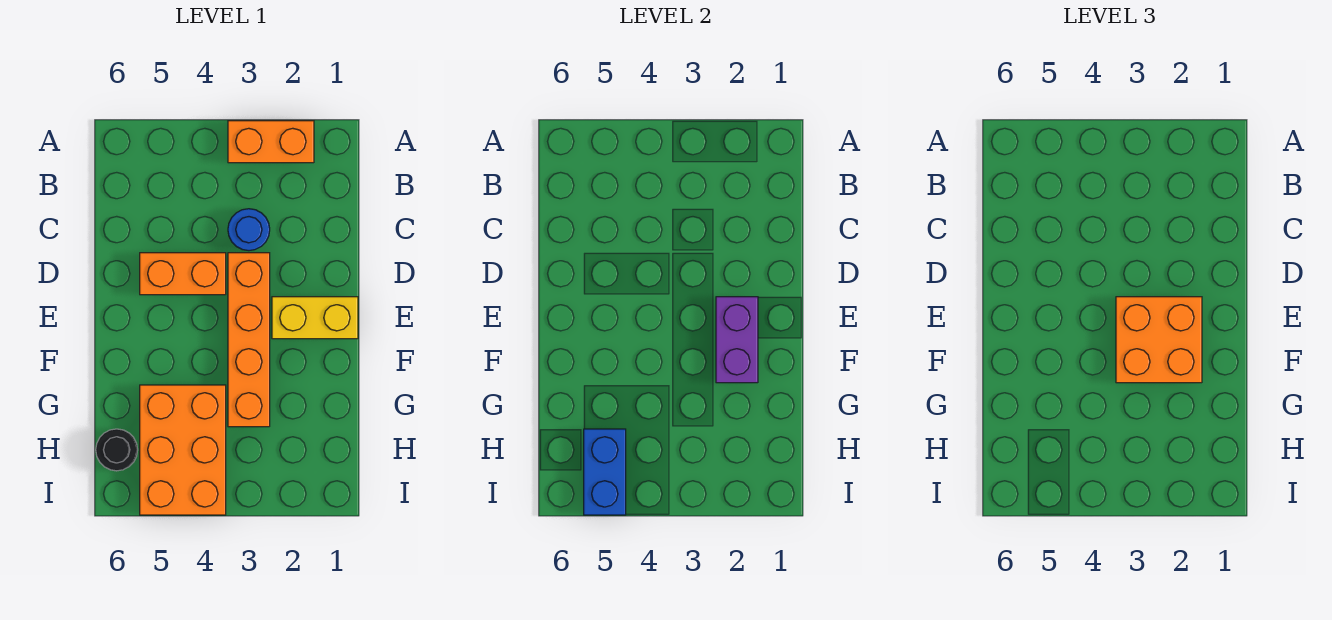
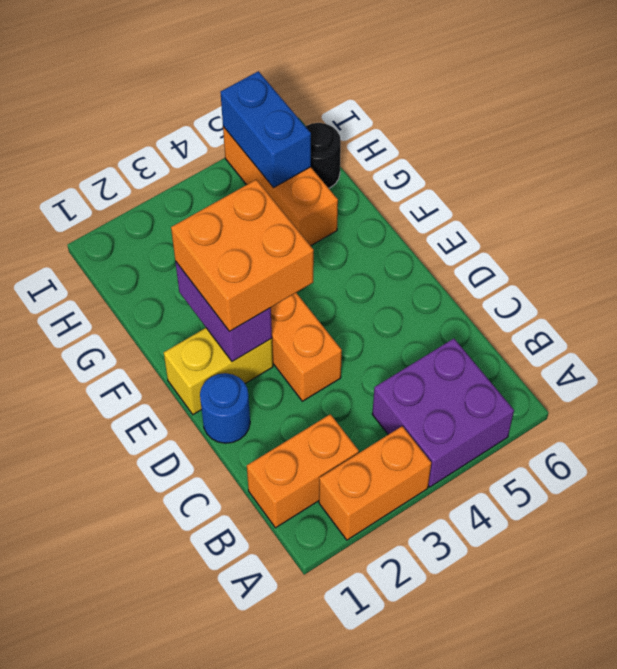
none -> purple brick A4:B5 level 1
blue round brick C3 level 1 -> blue round brick D1 level 1
orange brick D4:D5 level 1 -> orange brick B1:B2 level 1
orange brick G4:I5 level 1 -> orange brick G5:I5 level 1

